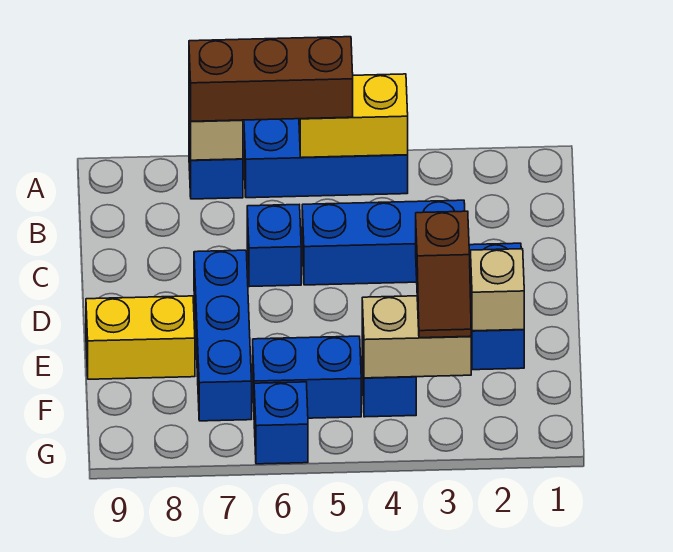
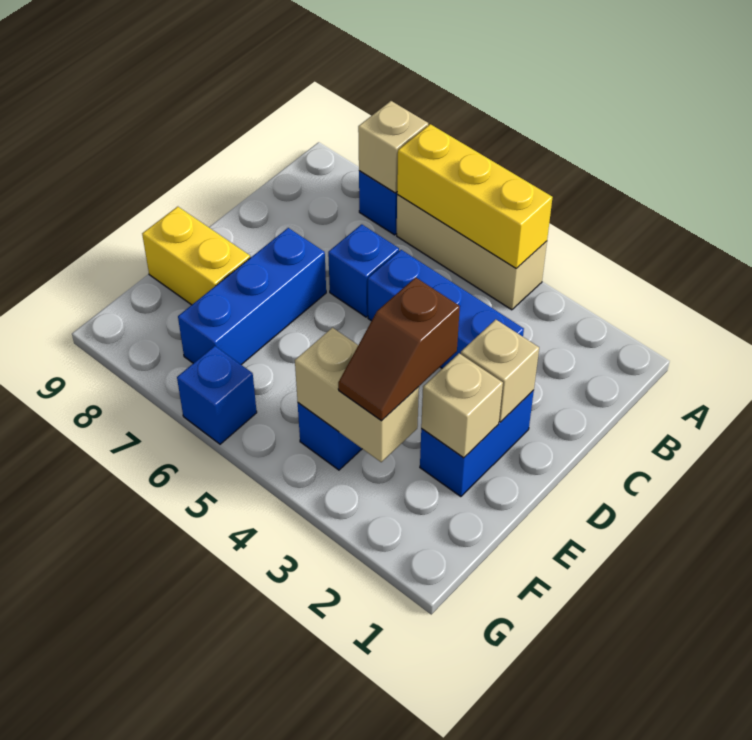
blue brick A4:A6 level 1 -> tan brick A4:A6 level 1
yellow brick A4:A5 level 2 -> yellow brick A4:A6 level 2
brown brick A5:A7 level 3 -> none
none -> tan brick D2 level 2
blue brick F5:F6 level 1 -> none

